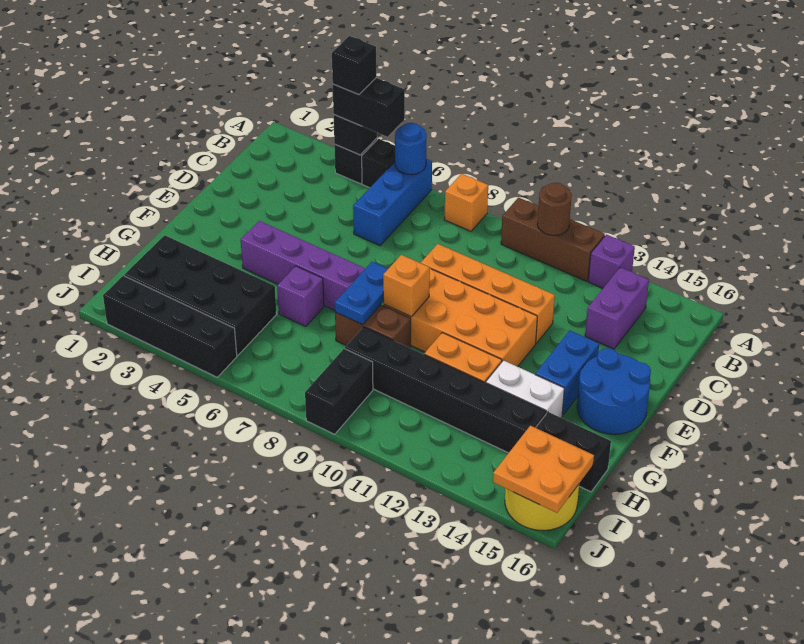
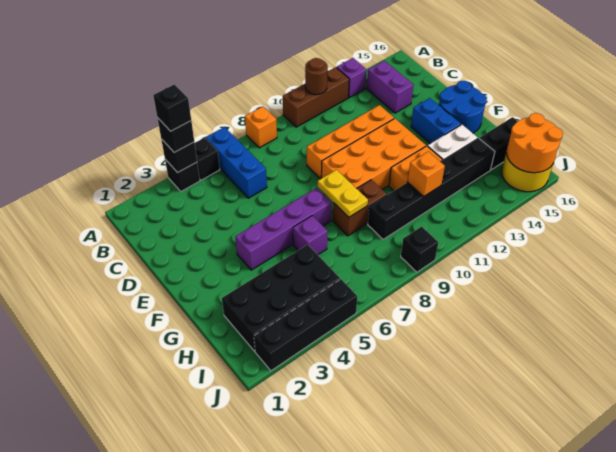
black brick A4:A5 level 3 -> black brick A4 level 3
blue round brick A6 level 2 -> none
blue plate F8:G8 level 2 -> yellow plate F8:G8 level 2
orange brick F9 level 2 -> orange brick H11 level 2
black brick I9:J9 level 1 -> black brick J9 level 1
orange plate I15:J16 level 2 -> orange round brick I15:J16 level 2

